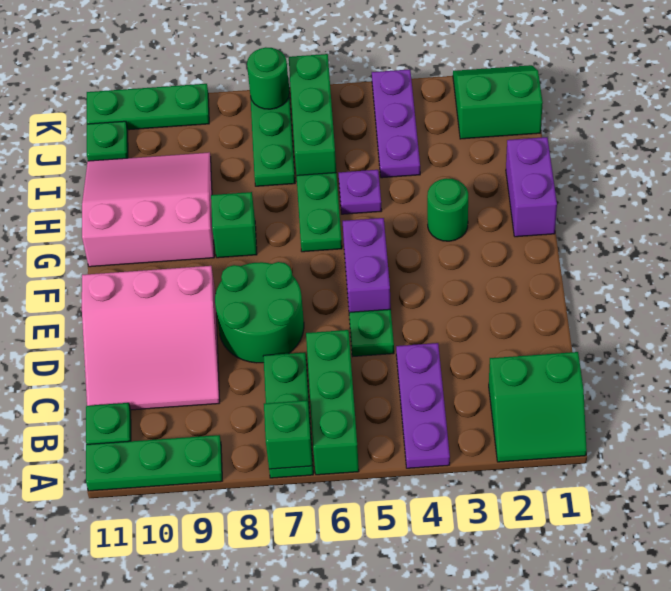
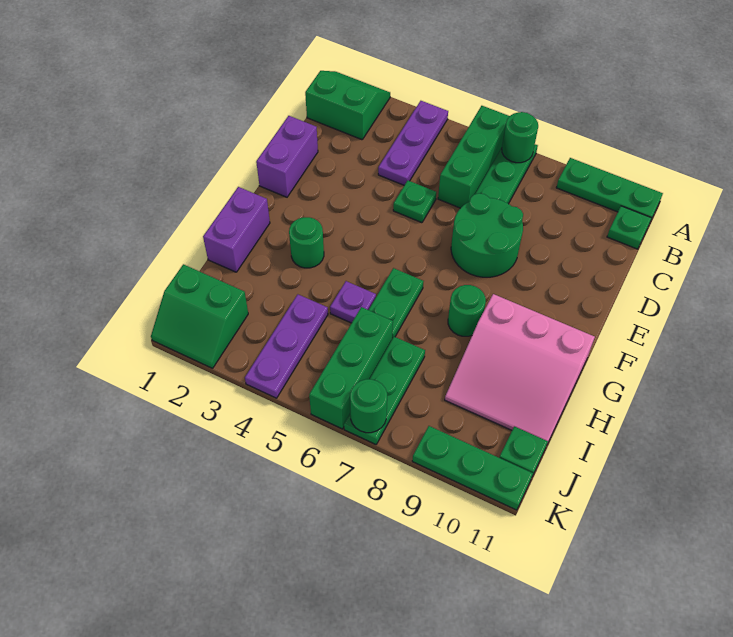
green brick A7 level 2 -> green round brick A7 level 2
pink slope C9:E11 level 1 top E -> none
purple brick E5:F5 level 1 -> purple brick D1:E1 level 1
green brick G8 level 1 -> green round brick G8 level 1

